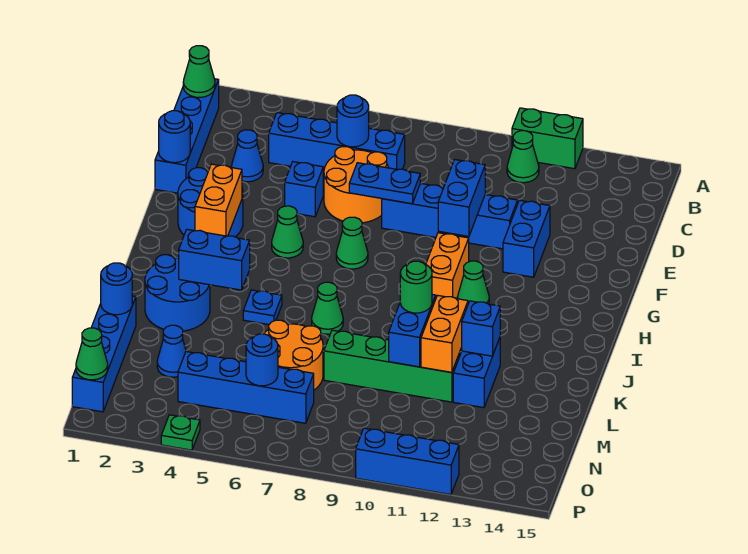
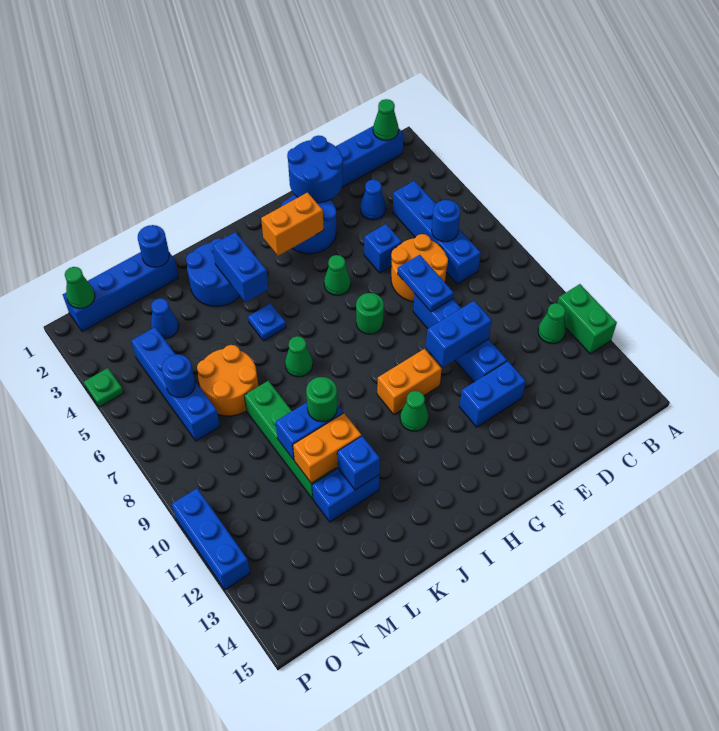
blue round brick E1 level 2 -> blue round brick E1:F2 level 2
green cone G7 level 1 -> green round brick G7 level 1

